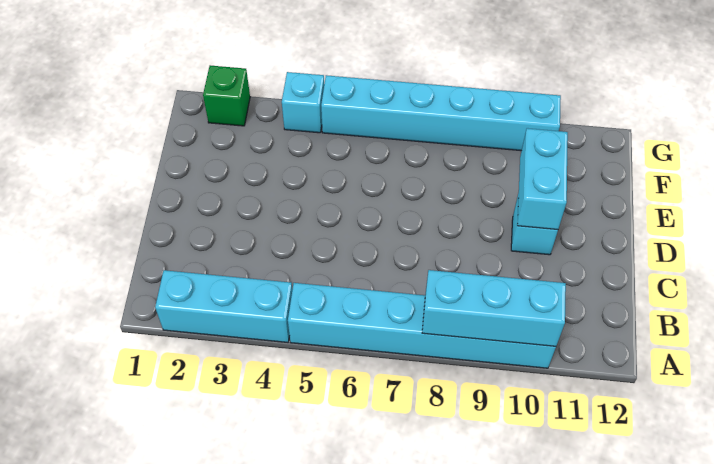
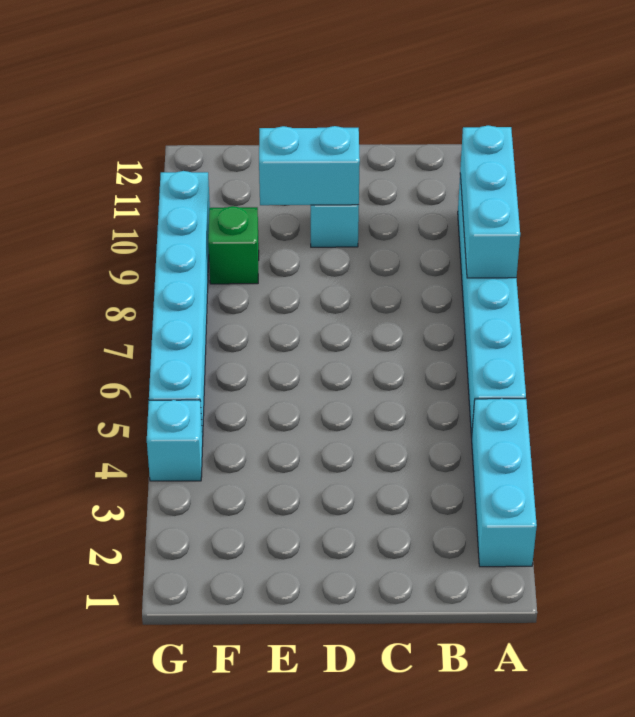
green brick G2 level 1 -> green brick F9 level 1

